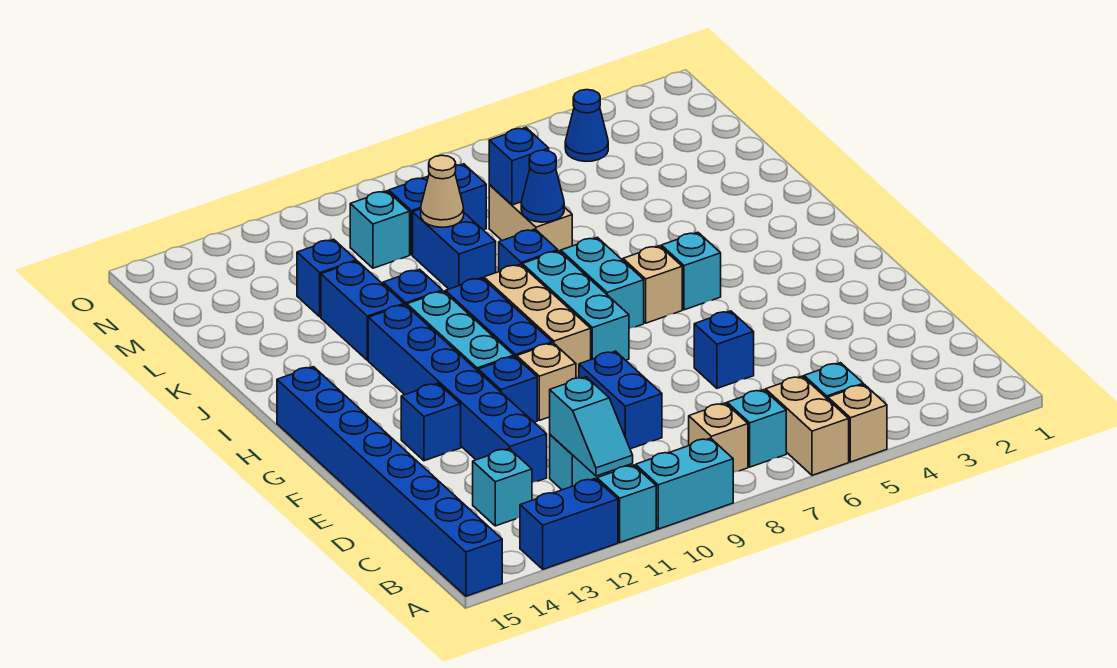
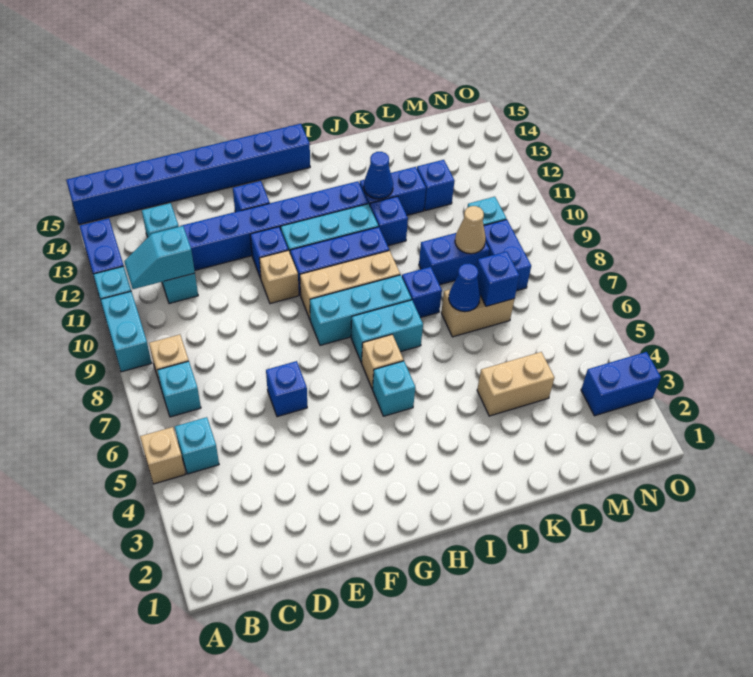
tan brick A6:B6 level 1 -> tan brick K4:L4 level 1
blue brick D9:E9 level 1 -> blue brick N3:O3 level 1
blue cone N4 level 1 -> blue cone J12 level 2

